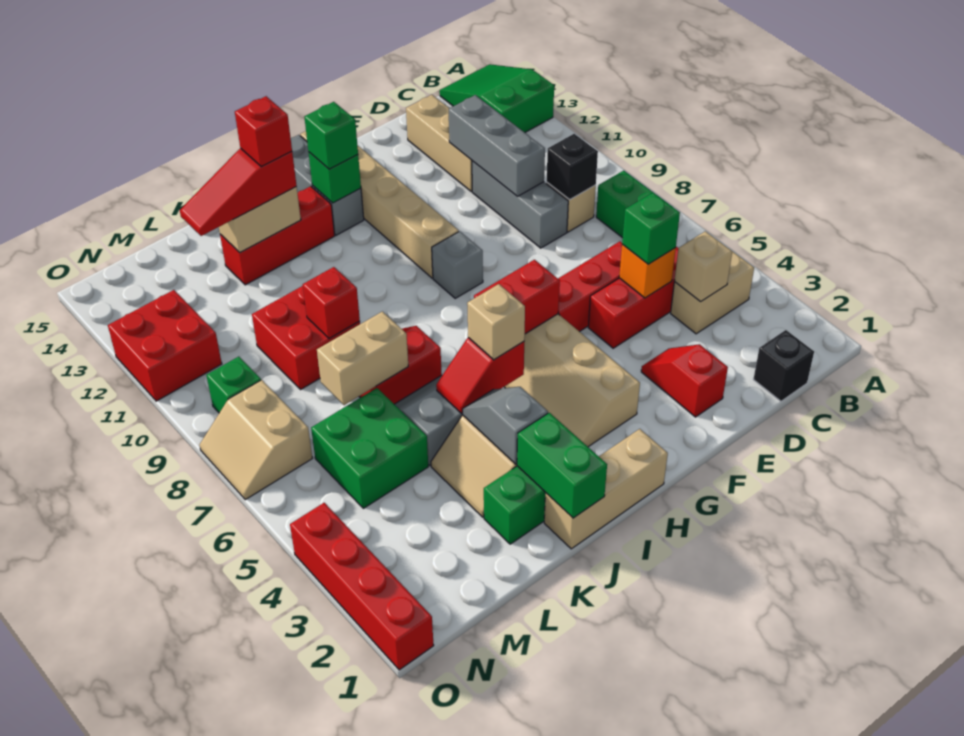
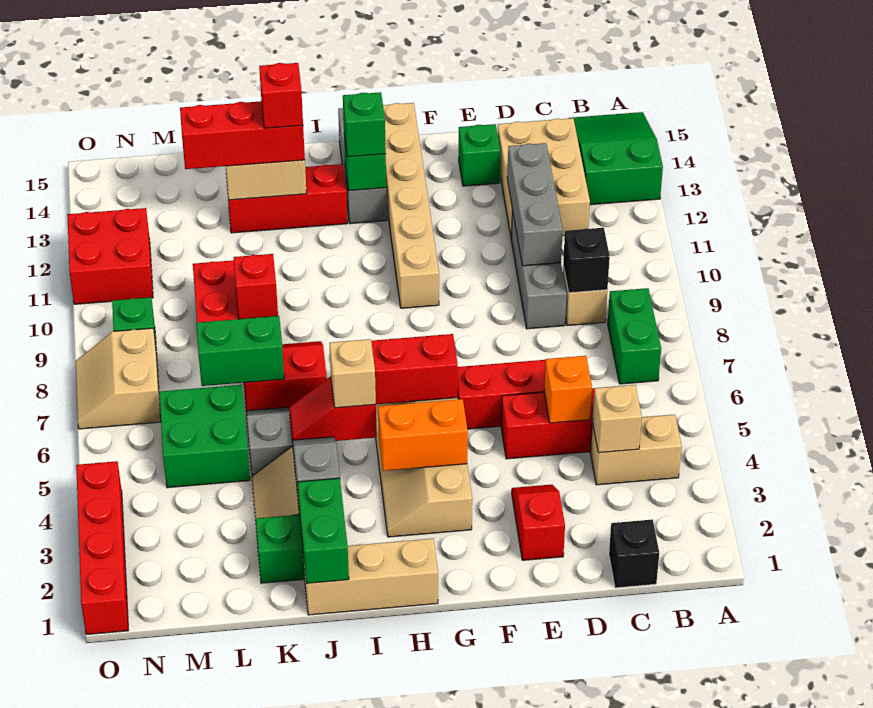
green brick D5 level 3 -> green brick E14 level 1
tan brick D12:D14 level 1 -> tan brick C12:D14 level 1
none -> orange brick G4:H4 level 2
grey brick G9 level 1 -> none
red slope J13:L13 level 3 top J -> red brick J13:L13 level 3
tan brick K7:L7 level 2 -> green brick K7:L7 level 2

